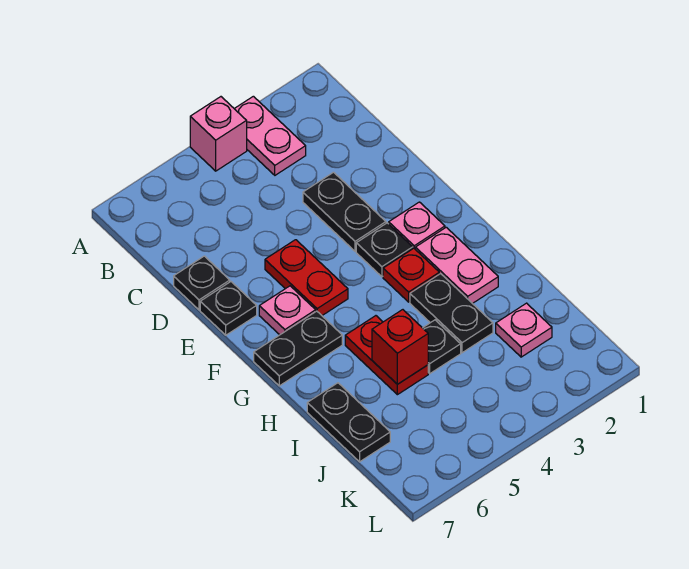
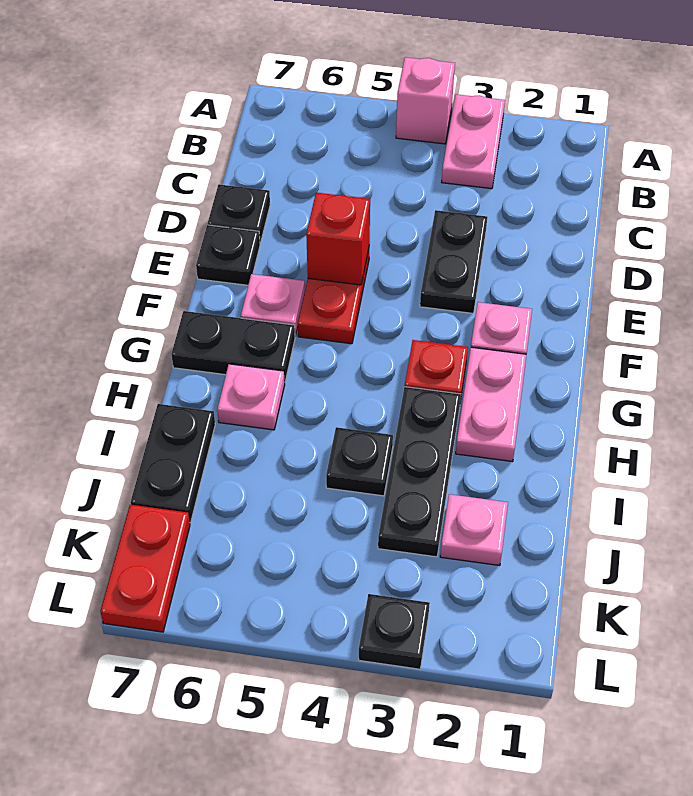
black plate F3 level 1 -> black plate L3 level 1
black plate H3:I3 level 1 -> black plate H3:J3 level 1
red plate H5:I5 level 1 -> red plate K7:L7 level 1
none -> pink plate H6 level 1
red brick I5 level 2 -> red brick E5 level 2

